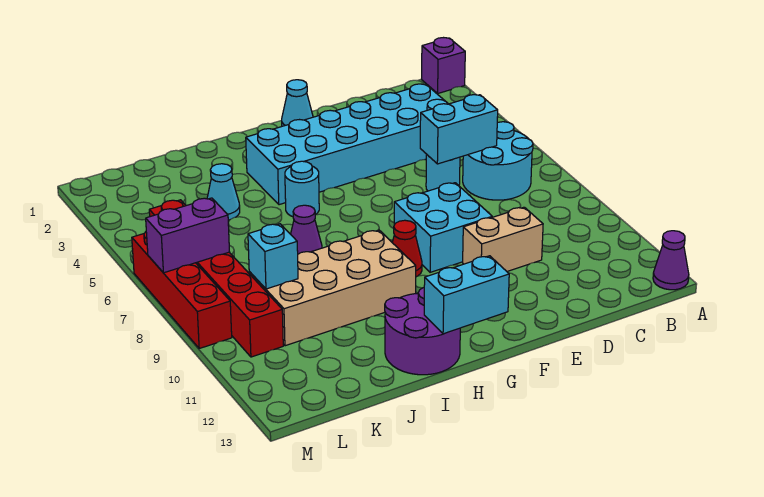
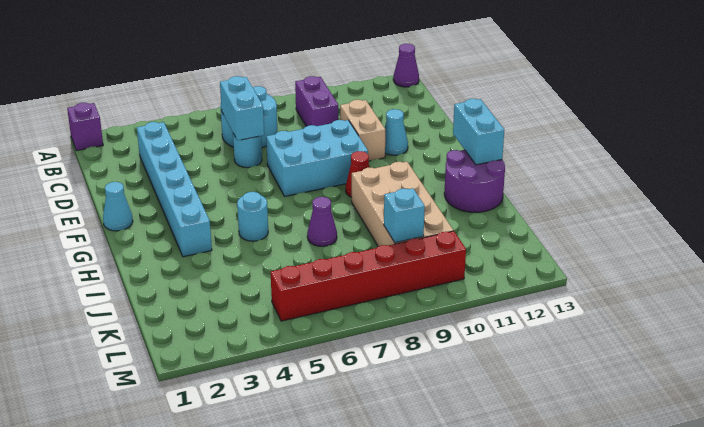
cyan brick C3:H4 level 1 -> cyan brick C3:H3 level 1
cyan brick E8:F9 level 1 -> cyan brick E7:F9 level 1
cyan cone J4 level 1 -> cyan cone E11 level 1
purple brick L7:M7 level 2 -> purple brick B9:C9 level 1
red brick M6:M9 level 1 -> none

